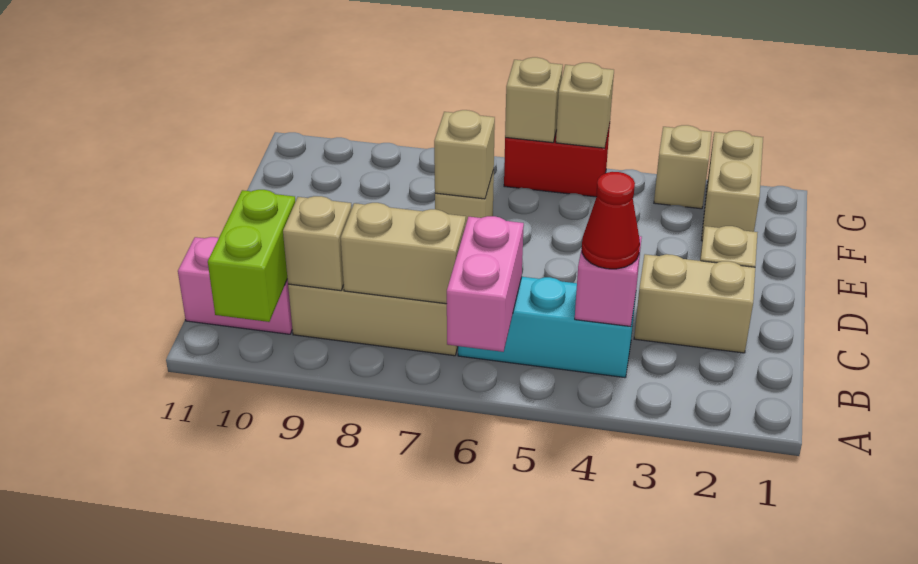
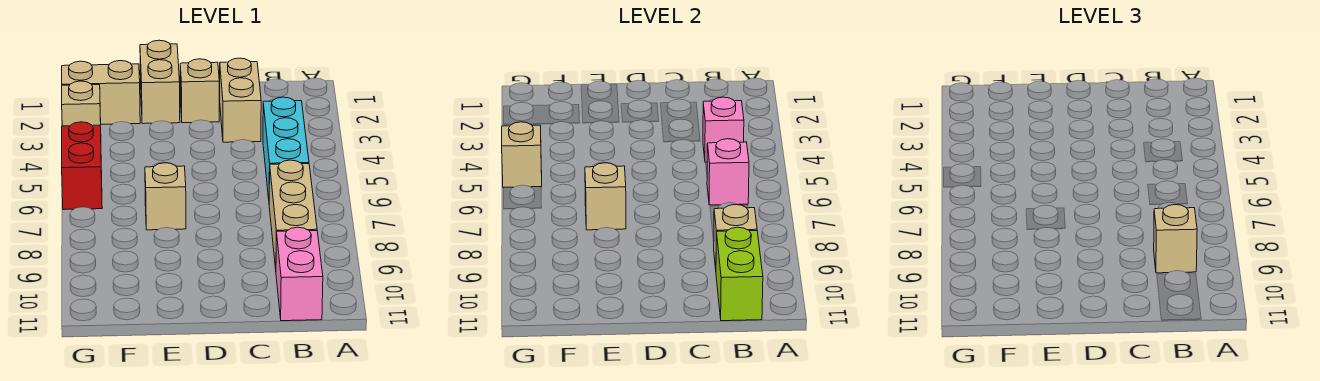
pink brick A6:B6 level 2 -> pink brick B6 level 2
lime brick A10:B10 level 2 -> lime brick B10:B11 level 2
red cone B4 level 3 -> none
tan brick B7:B8 level 2 -> tan brick E1:E2 level 1
tan brick G6 level 2 -> tan brick B9 level 3

